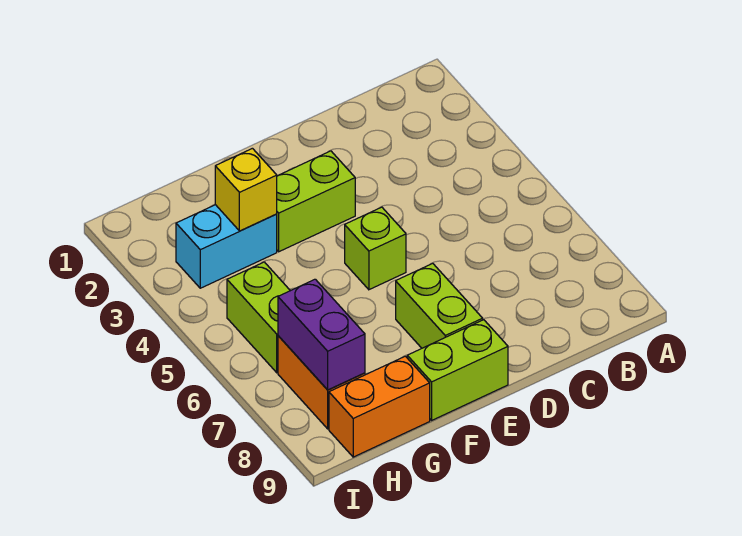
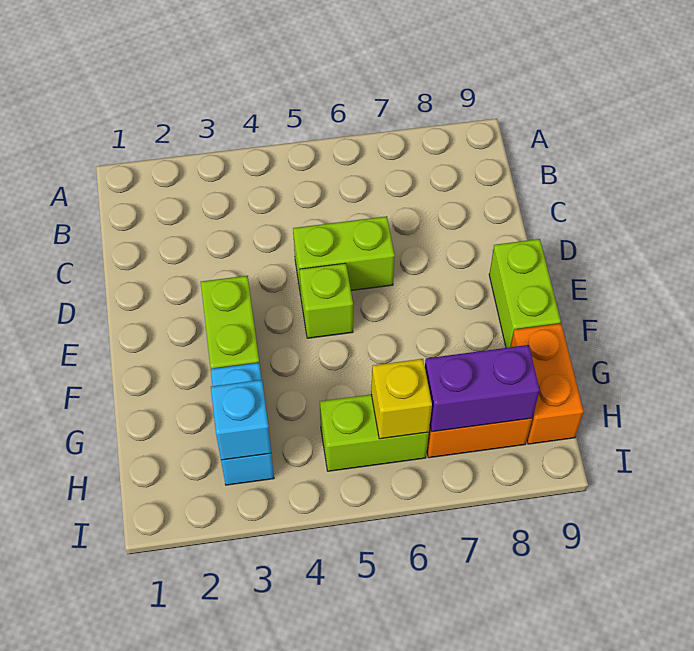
lime brick E7:E8 level 1 -> lime brick D5:D6 level 1
yellow brick G3 level 2 -> yellow brick H6 level 2
none -> cyan brick H3 level 2

